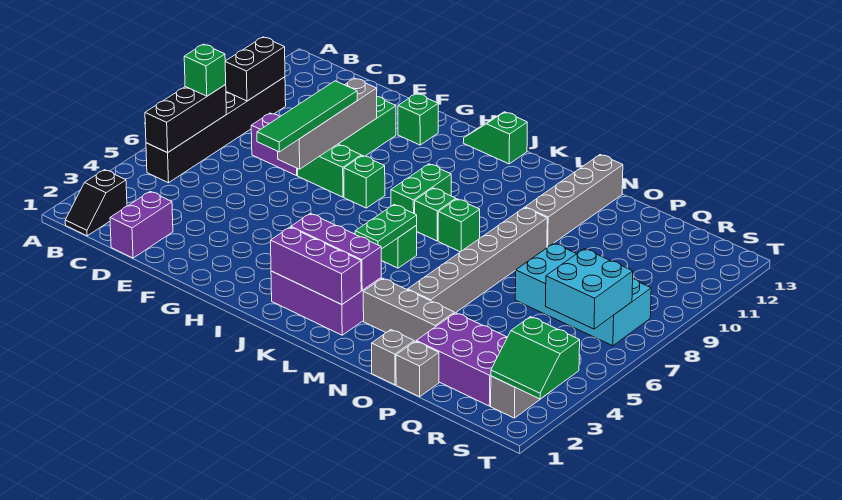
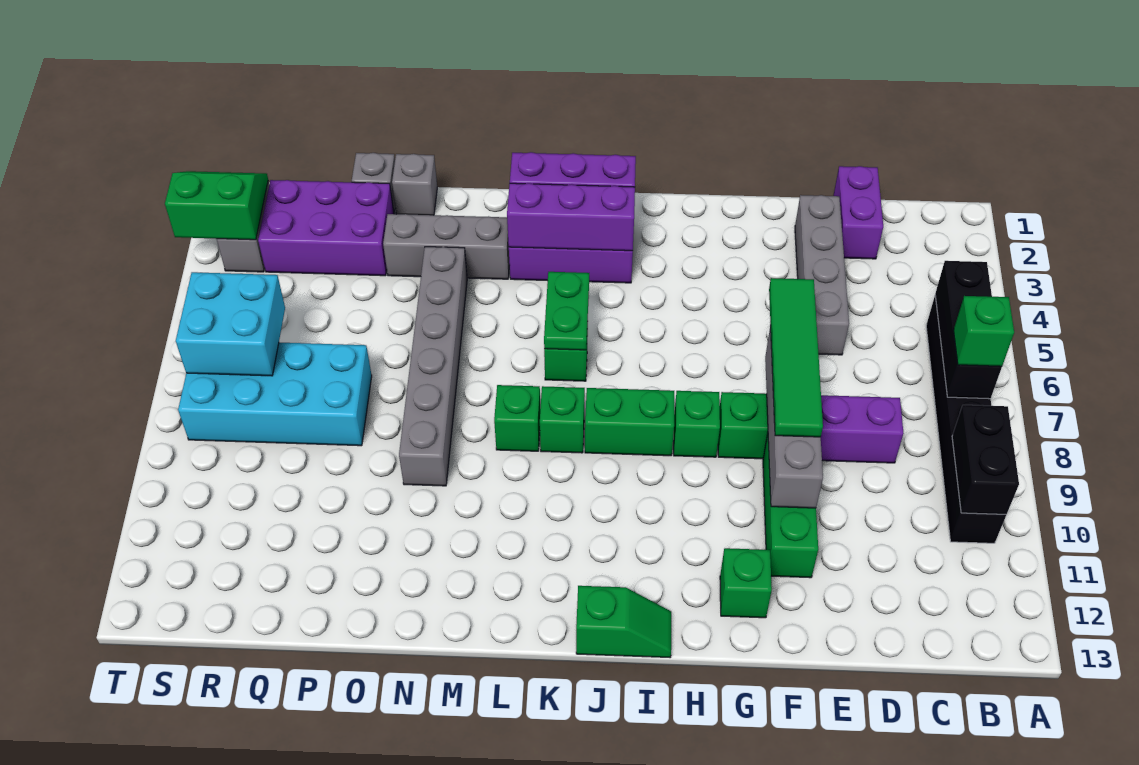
black slope B1:B2 level 1 top 2 -> none
green brick J8:J9 level 1 -> green brick I8:J8 level 1
grey brick N10:N13 level 1 -> grey brick E2:E5 level 1

